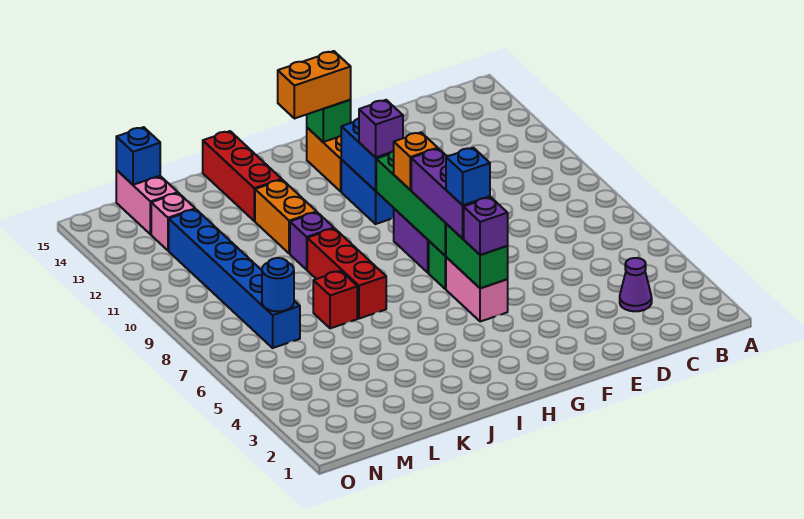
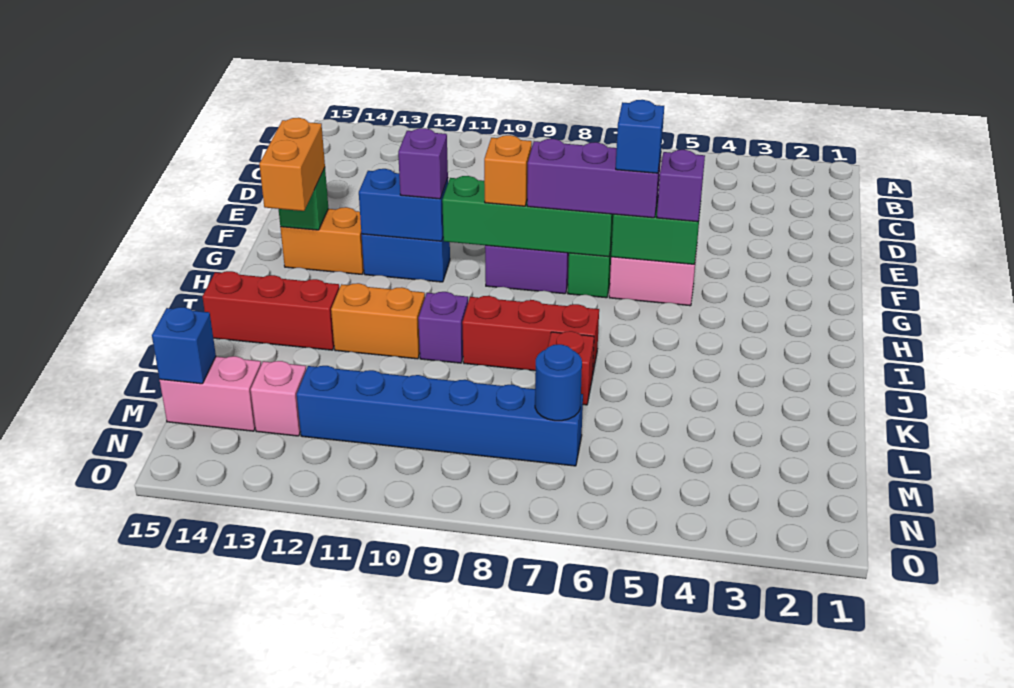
purple cone C3 level 1 -> none

